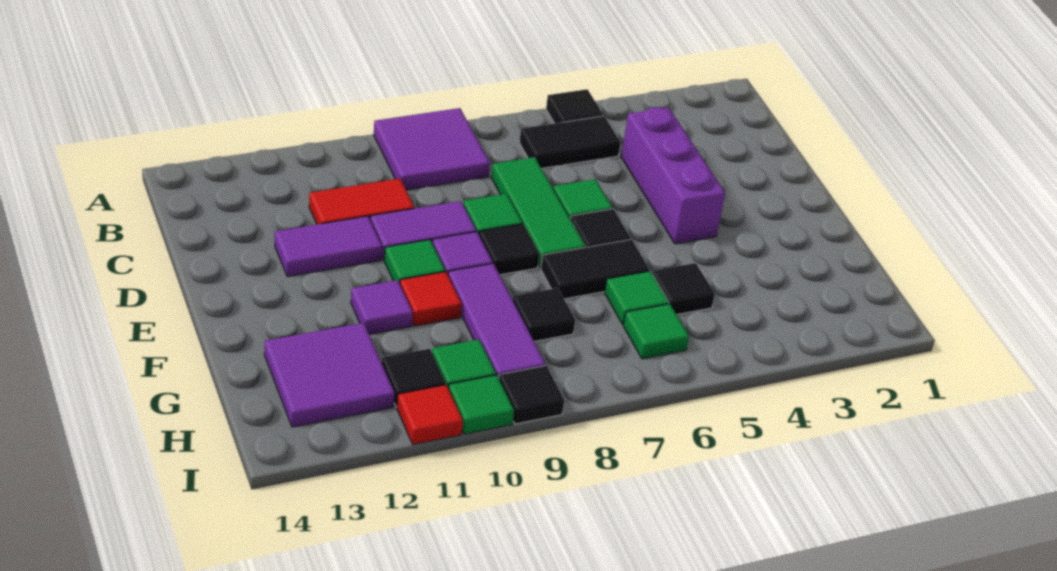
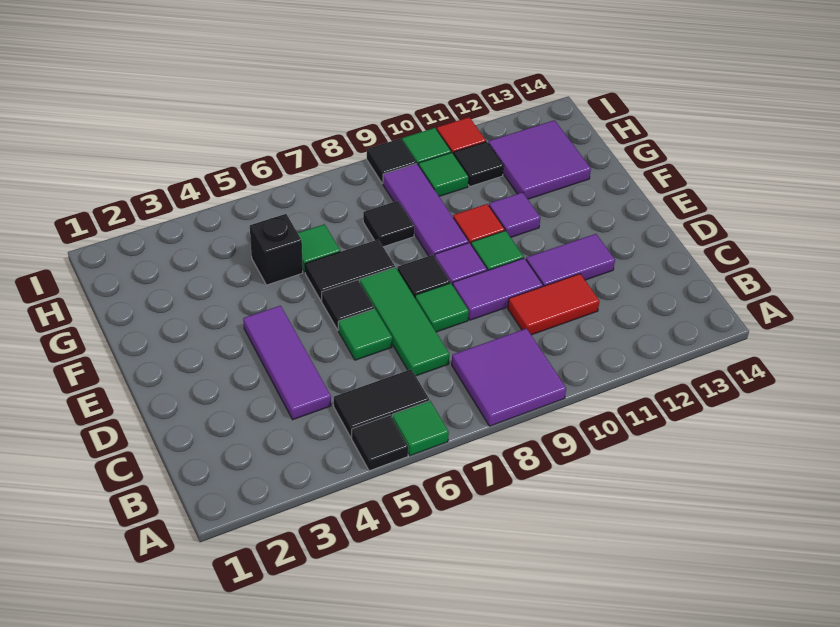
purple brick C4:E4 level 1 -> purple tile C4:E4 level 1
black tile G5 level 1 -> black brick G5 level 1
green tile H6 level 1 -> green tile A6 level 1

